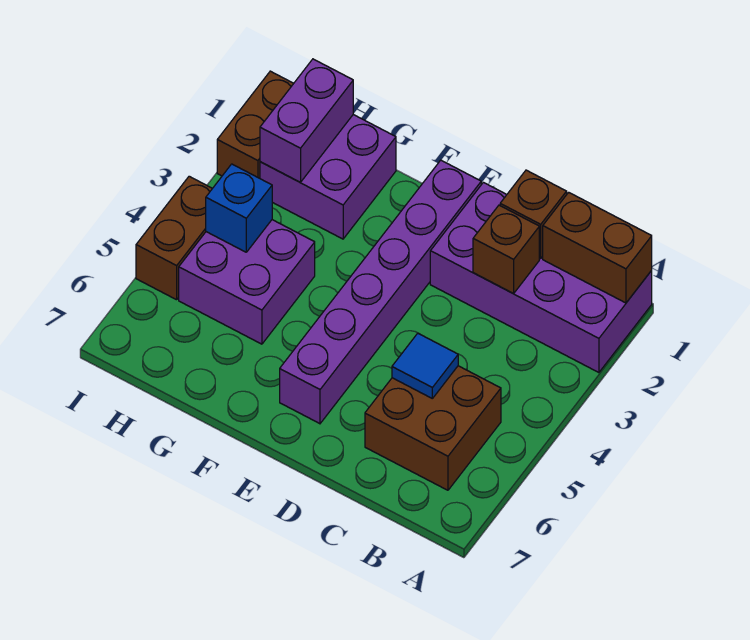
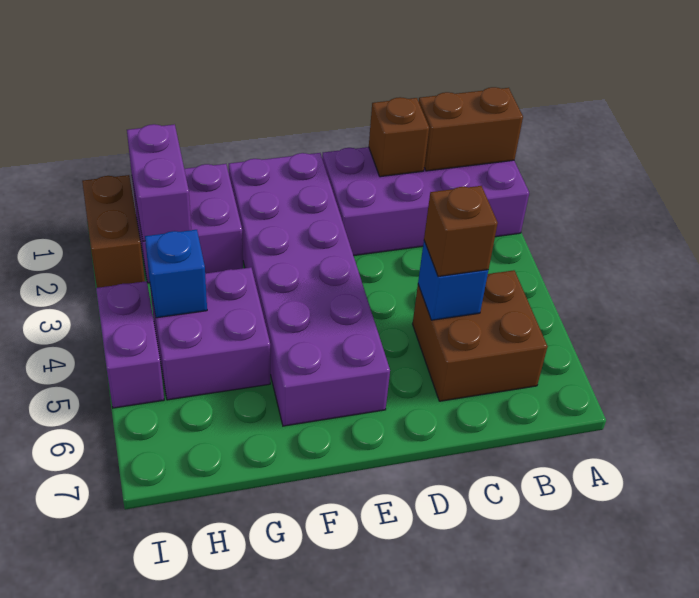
brown brick C2 level 2 -> brown brick C5 level 3
blue tile C5 level 2 -> blue brick C5 level 2
purple brick E1:E6 level 1 -> purple brick E1:F6 level 1
brown brick I4:I5 level 1 -> purple brick I4:I5 level 1

